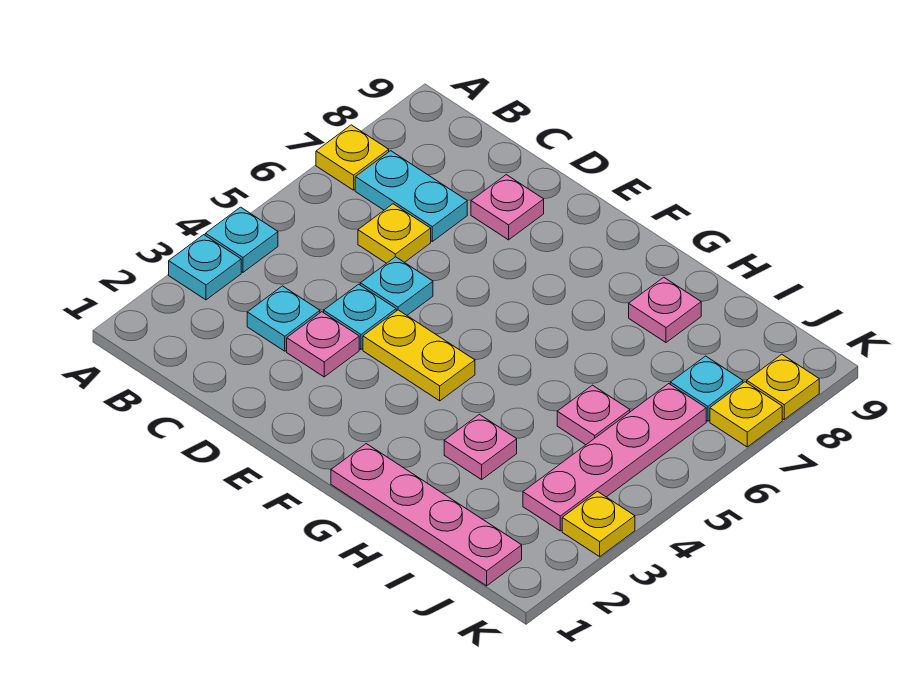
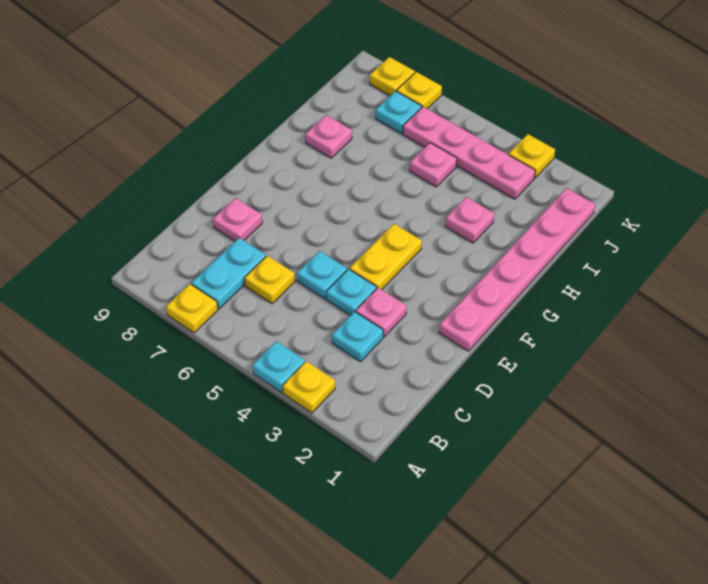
cyan plate A3 level 1 -> yellow plate A3 level 1
pink plate G1:J1 level 1 -> pink plate E1:J1 level 1

